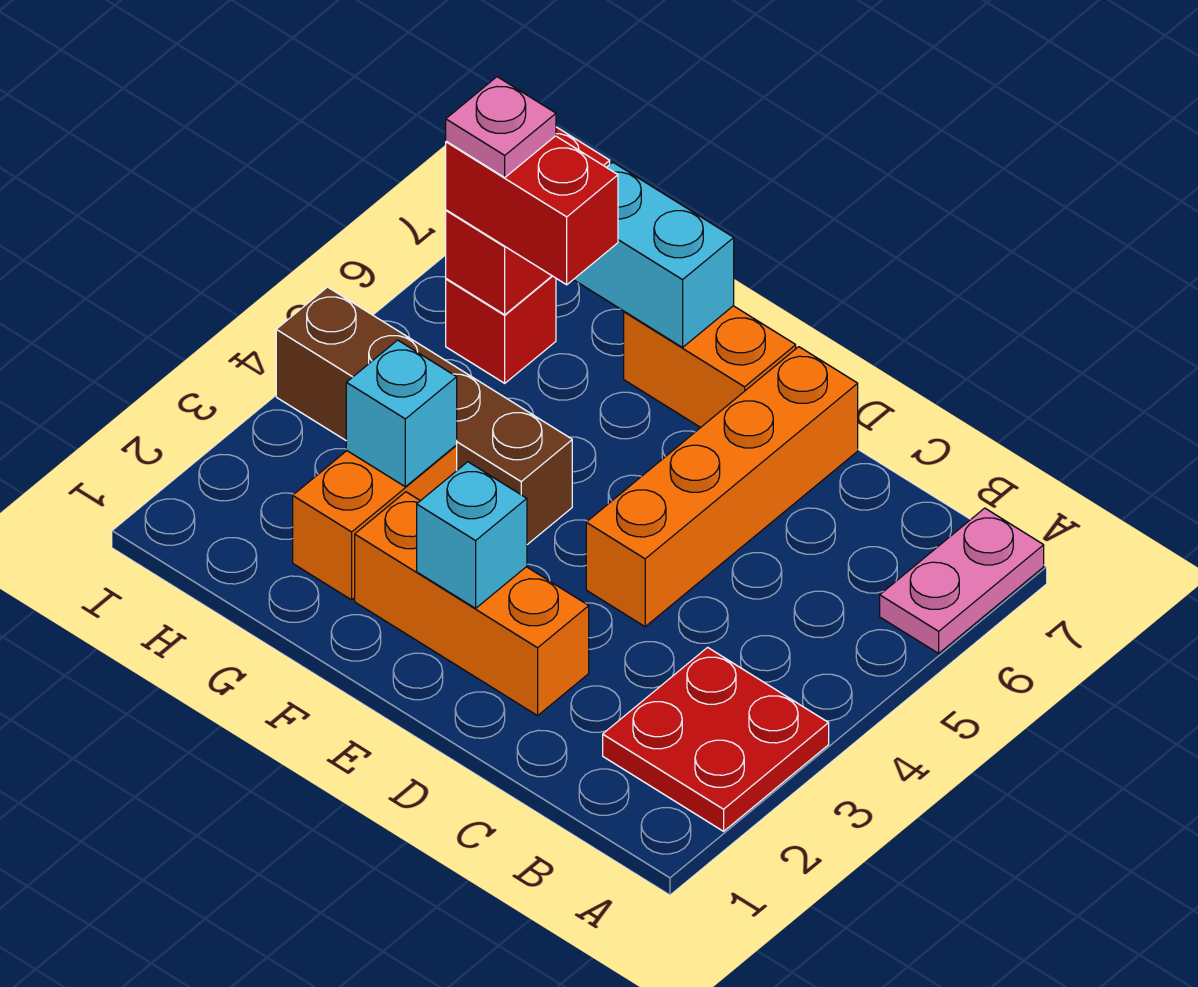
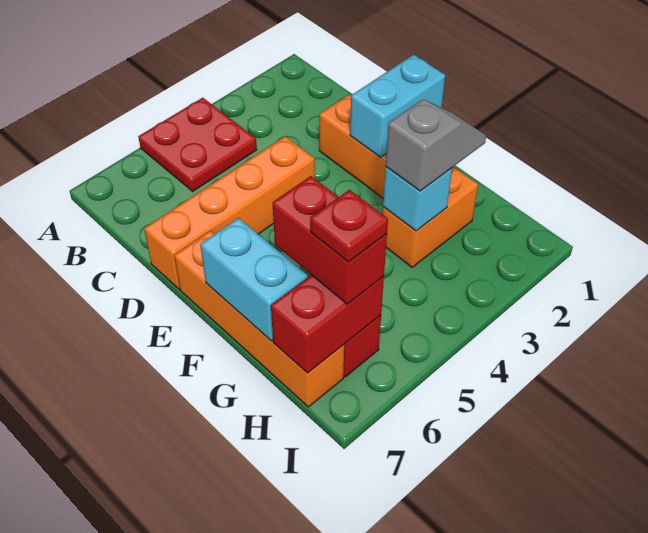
red plate A2:B3 level 1 -> red plate A4:B5 level 1
pink plate A6:A7 level 1 -> none
cyan brick E2 level 2 -> cyan brick E1:E2 level 2
orange brick E7:F7 level 1 -> orange brick E7:H7 level 1
brown brick F4:I4 level 1 -> none
none -> grey slope G2:G3 level 3 top 3
pink plate H6 level 4 -> red plate H6 level 4

